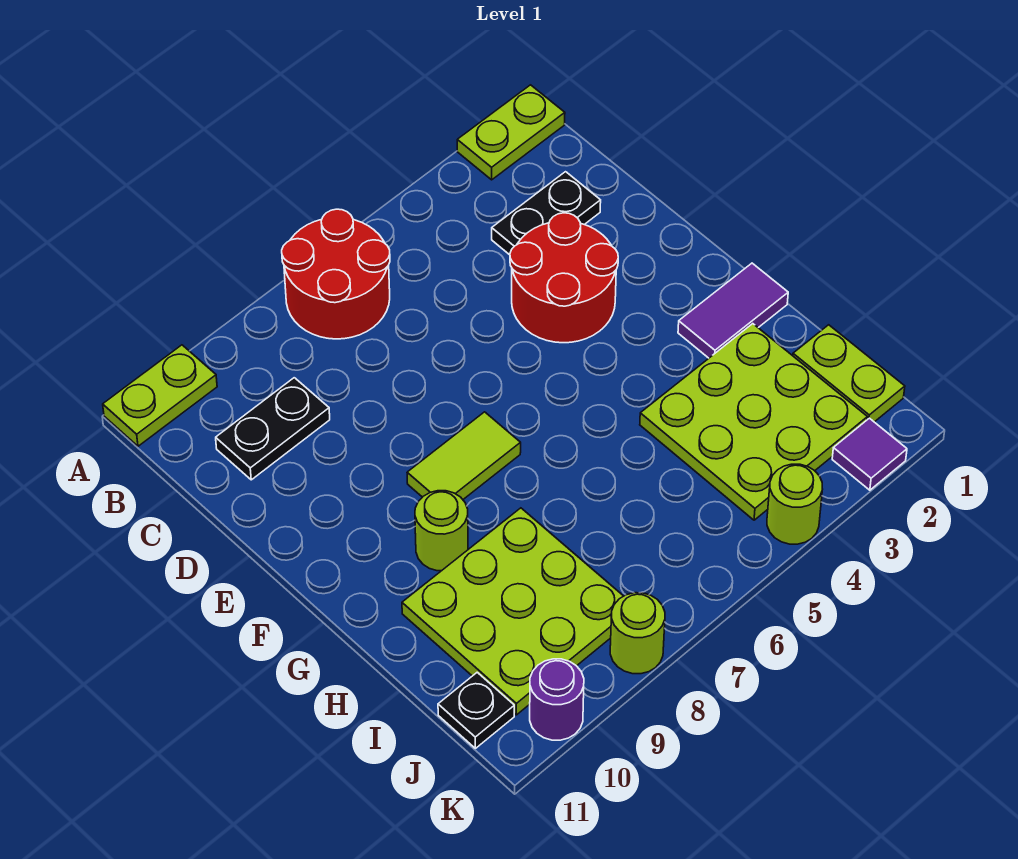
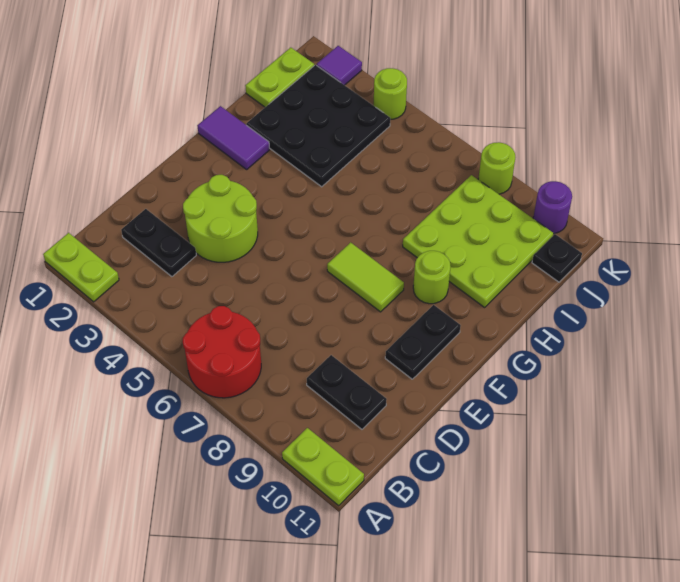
red round brick D3:E4 level 1 -> lime round brick D3:E4 level 1
none -> black plate E10:F10 level 1
lime plate H2:J4 level 1 -> black plate H2:J4 level 1

